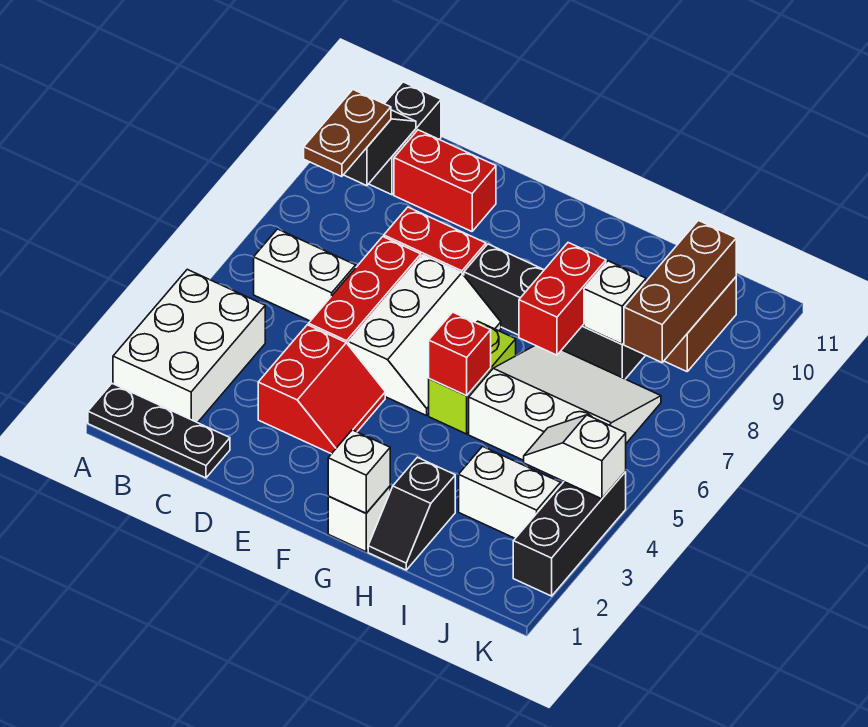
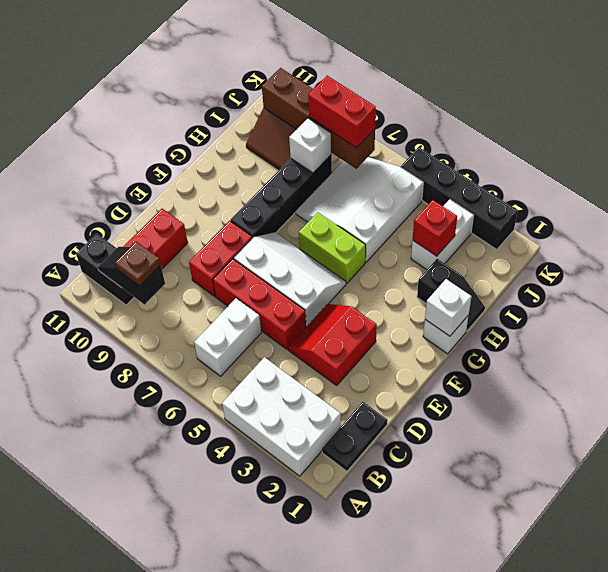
black plate A1:C1 level 1 -> black plate B1:C1 level 1
brown plate B8:B9 level 3 -> brown plate B9 level 3
red slope D3:E4 level 1 top D -> red slope D3:E4 level 1 top 3
red brick G5 level 2 -> red brick I3 level 2
red brick H7:H8 level 2 -> red brick J7:J8 level 3
white slope J4:K4 level 2 top K -> none
brown brick J8:J10 level 2 -> brown brick J7:J10 level 2
black brick K2:K4 level 1 -> black brick K2:K5 level 1

